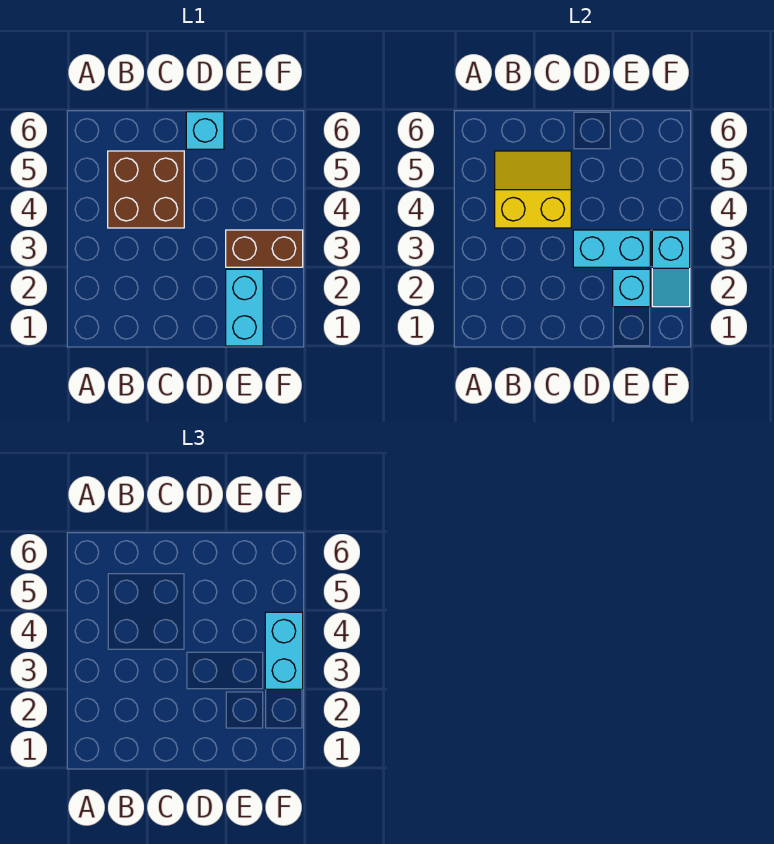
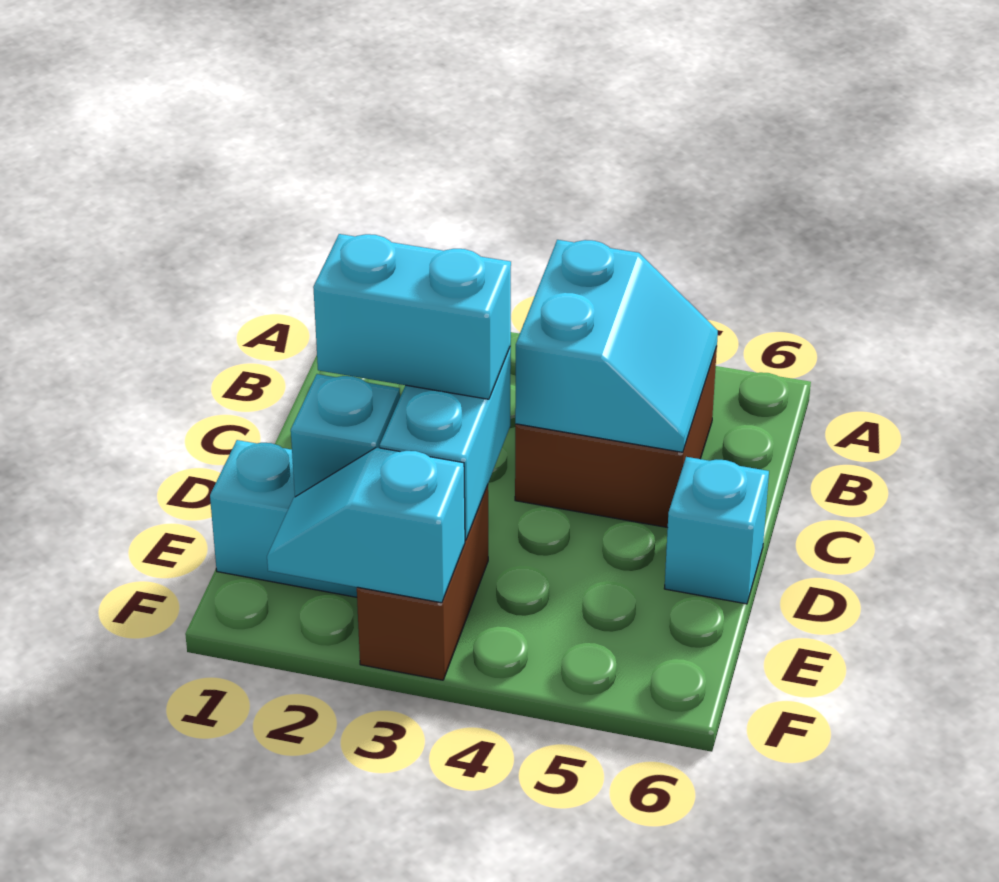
yellow slope B4:C5 level 2 top 4 -> cyan slope B4:C5 level 2 top 4
cyan brick F3:F4 level 3 -> cyan brick D2:D3 level 3

